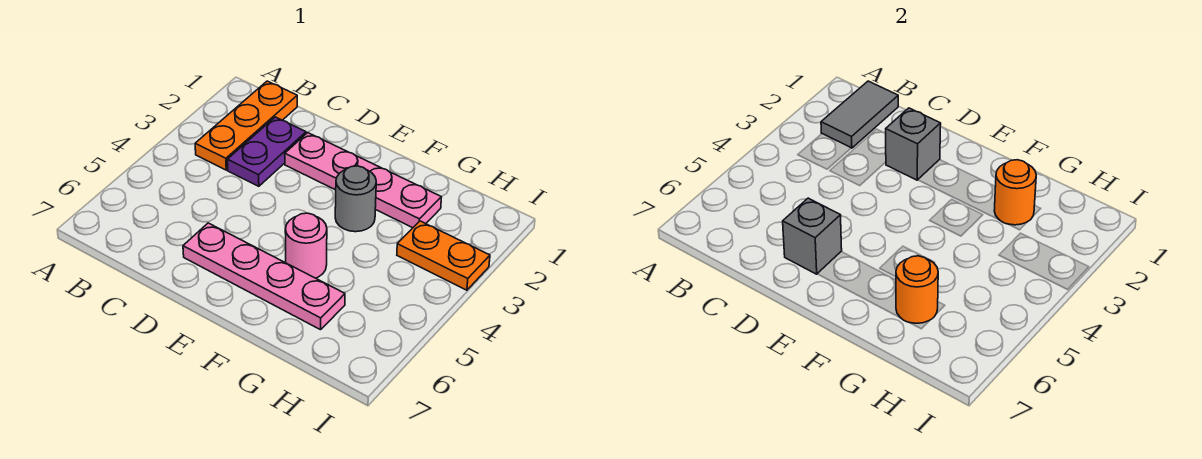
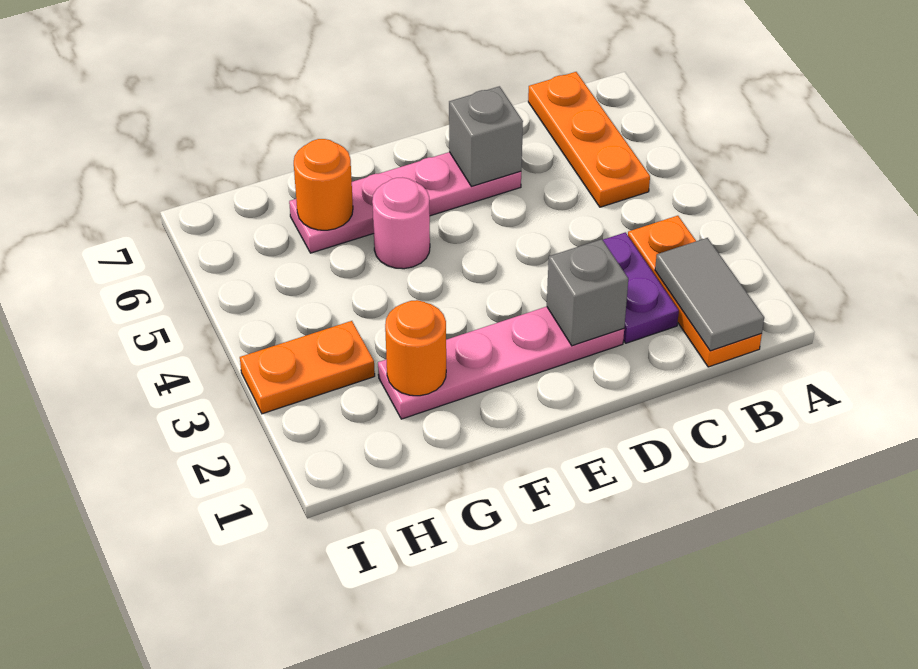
none -> orange plate B5:B7 level 1
grey round brick F3 level 1 -> none

